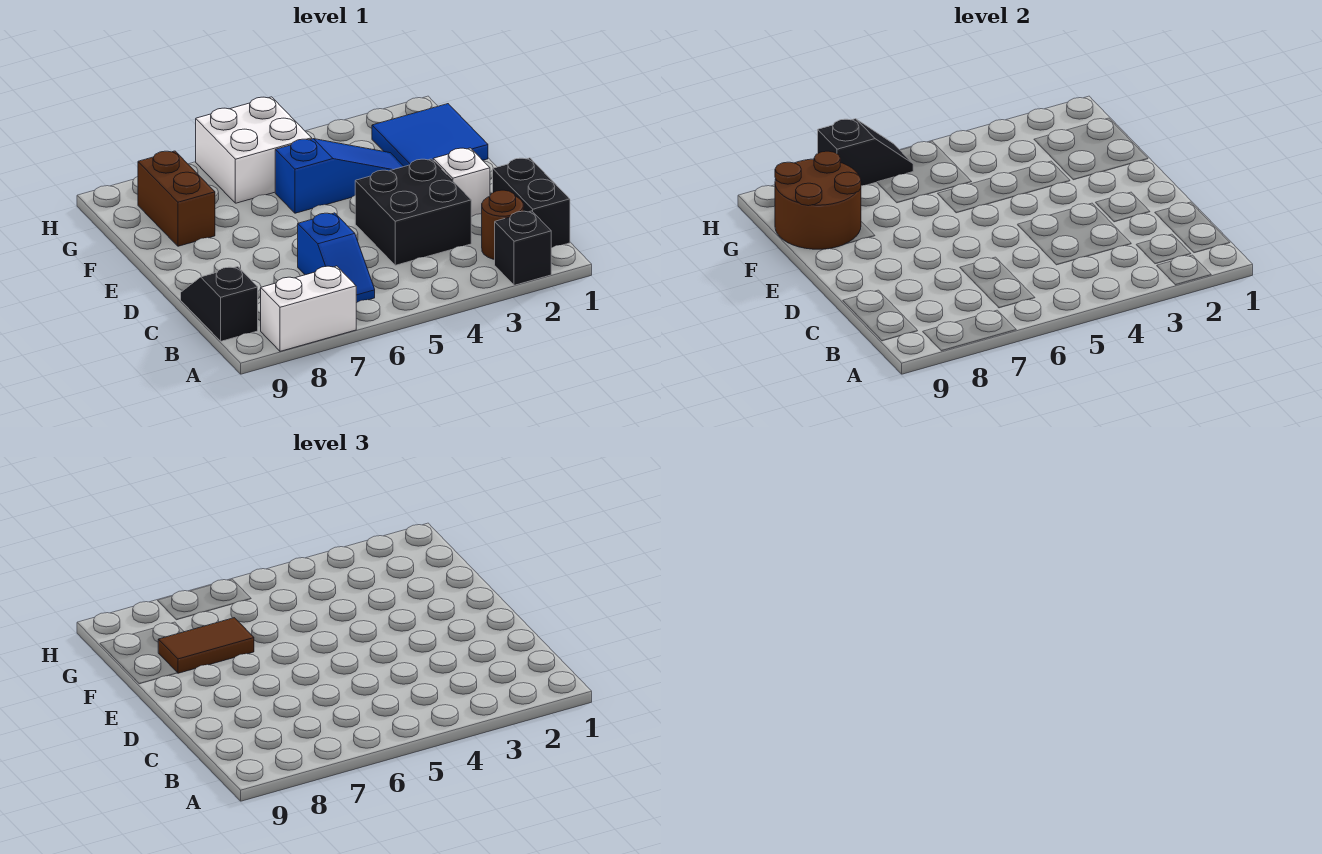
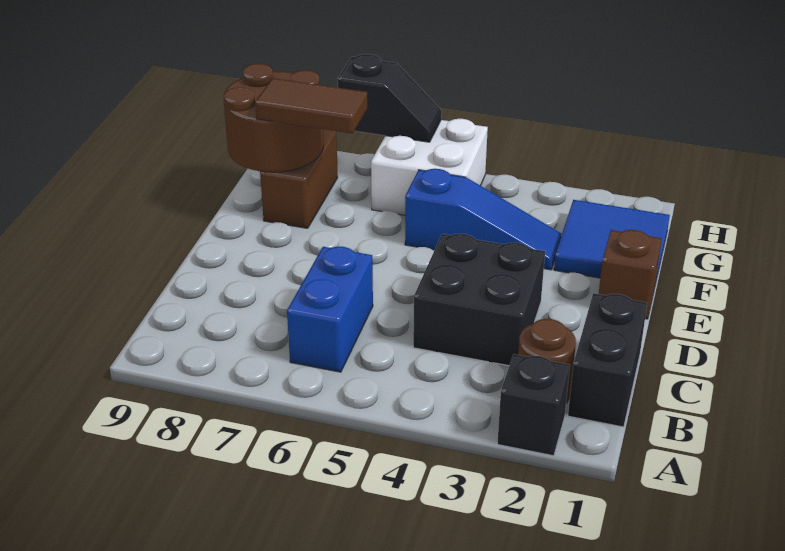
white brick A7:A8 level 1 -> none
blue slope B6:C6 level 1 top C -> blue brick B6:C6 level 1
black slope B9:C9 level 1 top B -> none
white brick D2 level 1 -> none
none -> brown brick E1 level 1

